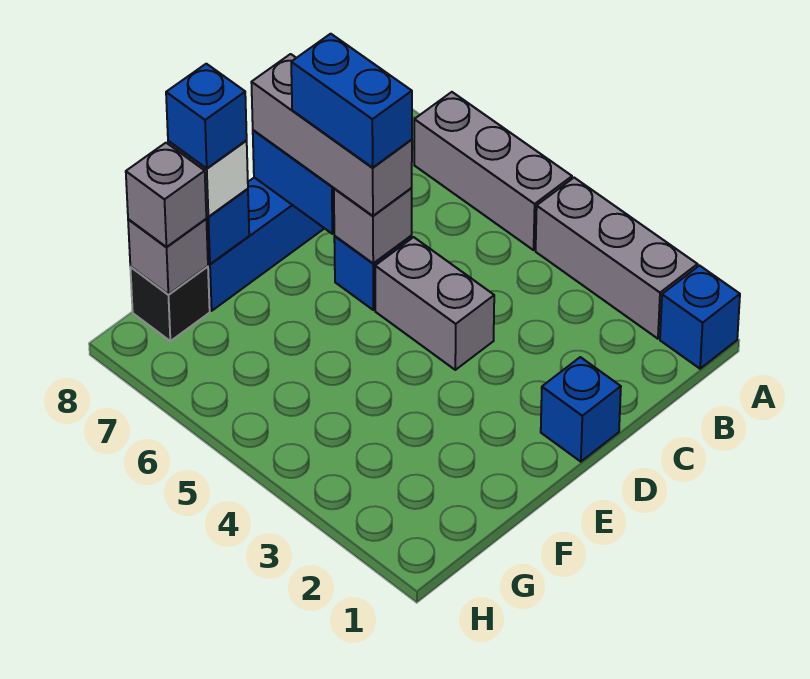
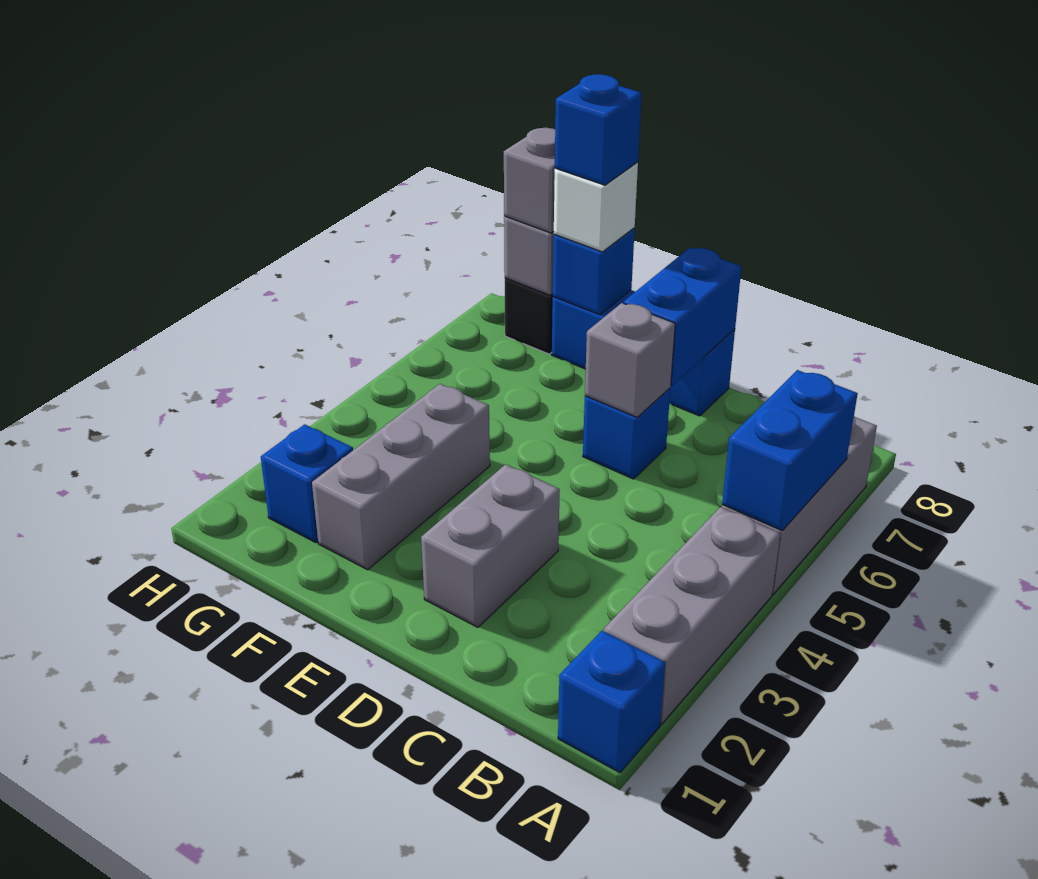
blue brick D1 level 1 -> blue brick G2 level 1
grey brick D4:D5 level 1 -> grey brick D2:D3 level 1
grey brick D6:D8 level 3 -> grey brick F2:F4 level 1
blue brick D6:D7 level 4 -> blue brick A5:A6 level 2

